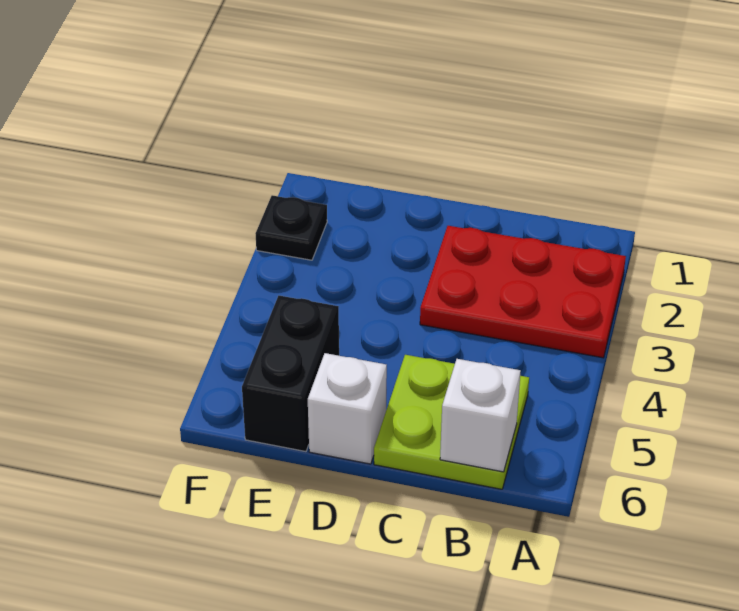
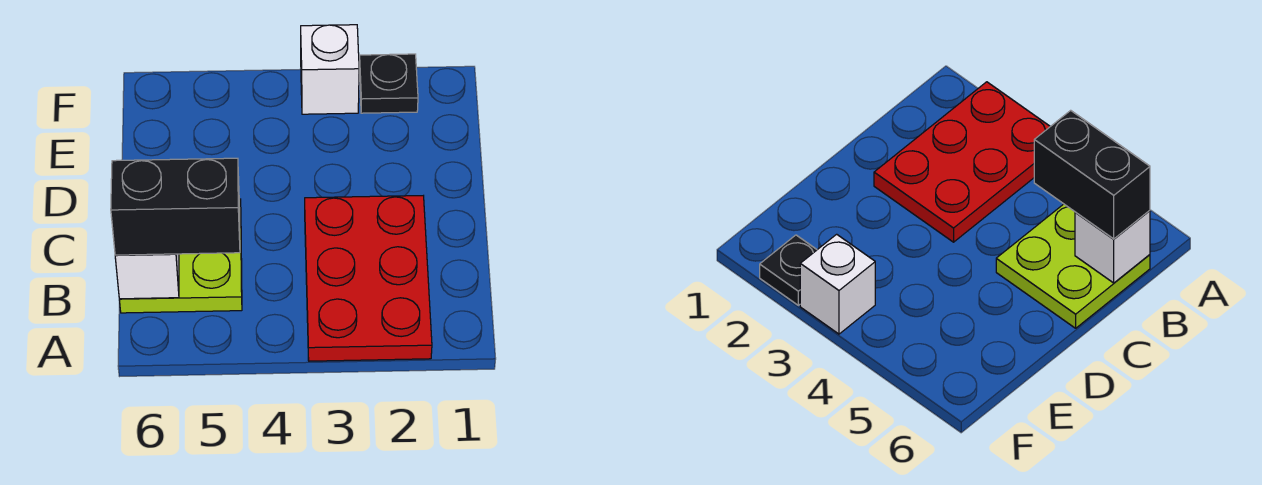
white brick D6 level 1 -> white brick F3 level 1
black brick E5:E6 level 1 -> black brick B5:B6 level 3

